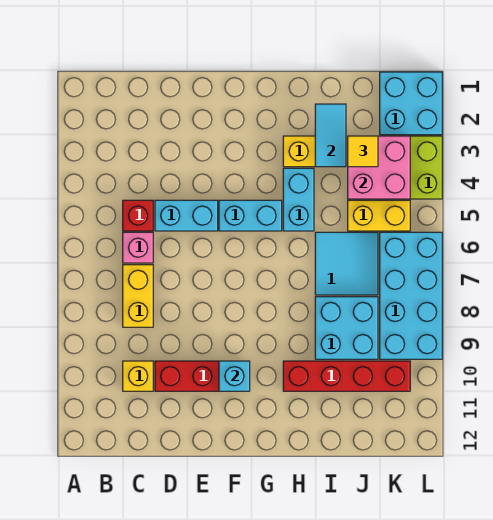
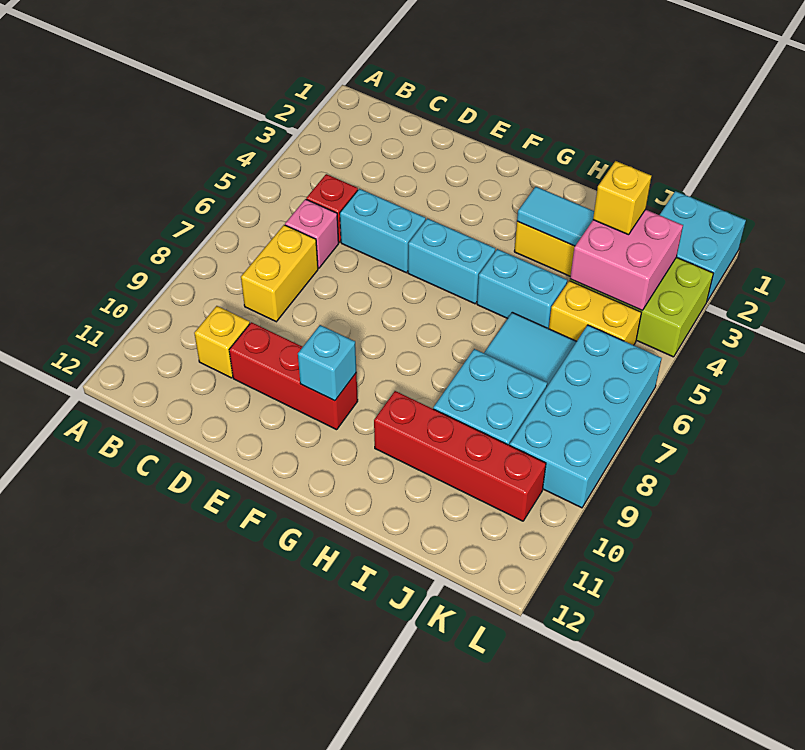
cyan brick H4:H5 level 1 -> cyan brick H5:I5 level 1
cyan tile I2:I3 level 2 -> cyan tile H3:I3 level 2
yellow tile J3 level 3 -> yellow brick J3 level 3

